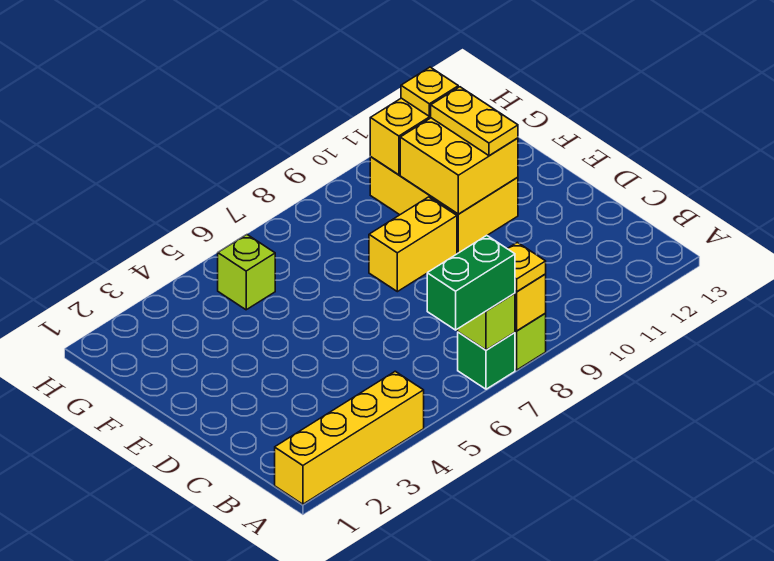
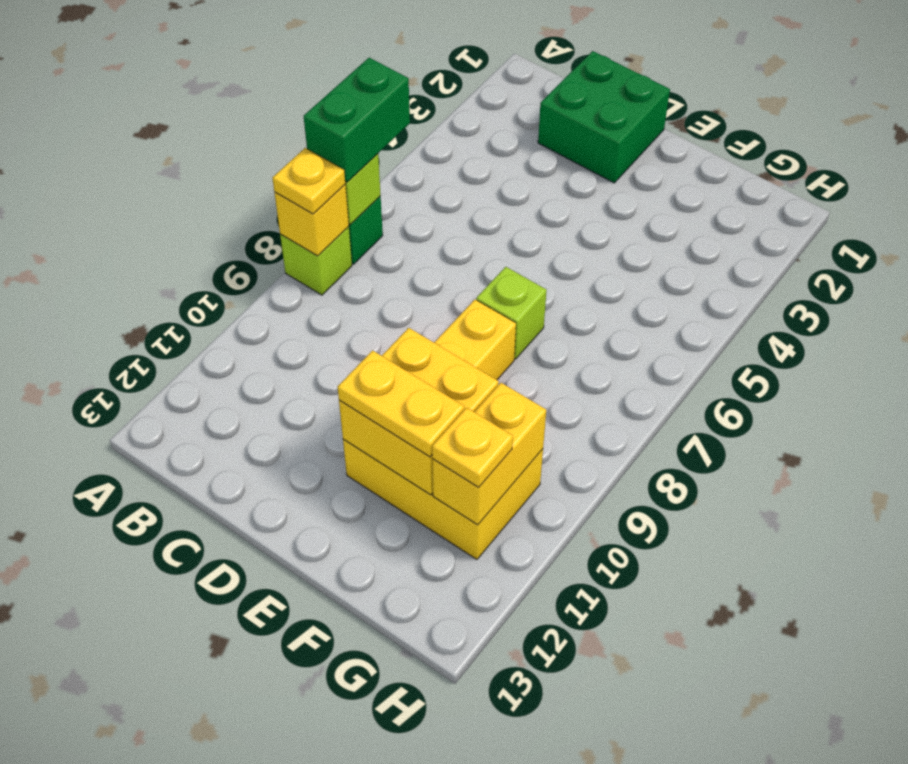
yellow brick A1:A4 level 1 -> none
none -> green brick C1:D2 level 1
lime brick G5 level 1 -> lime brick E7 level 1

